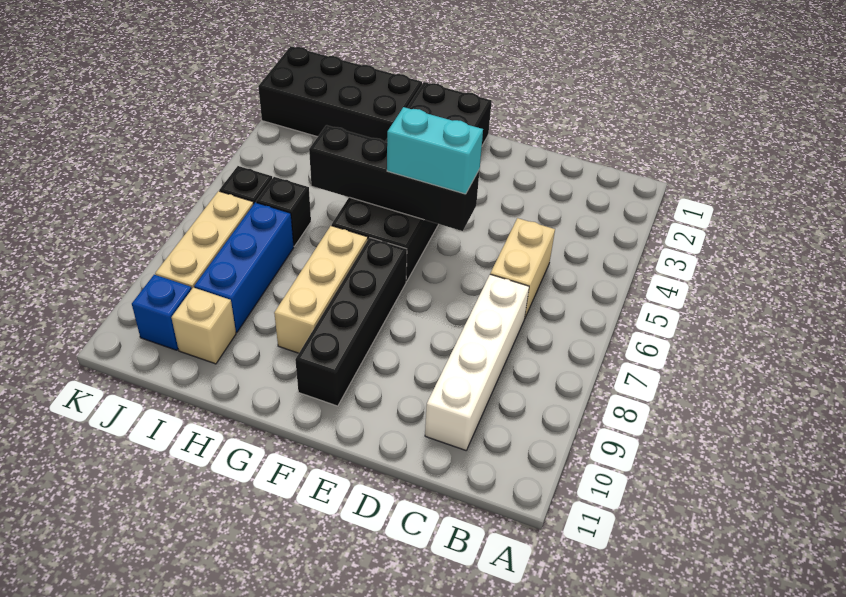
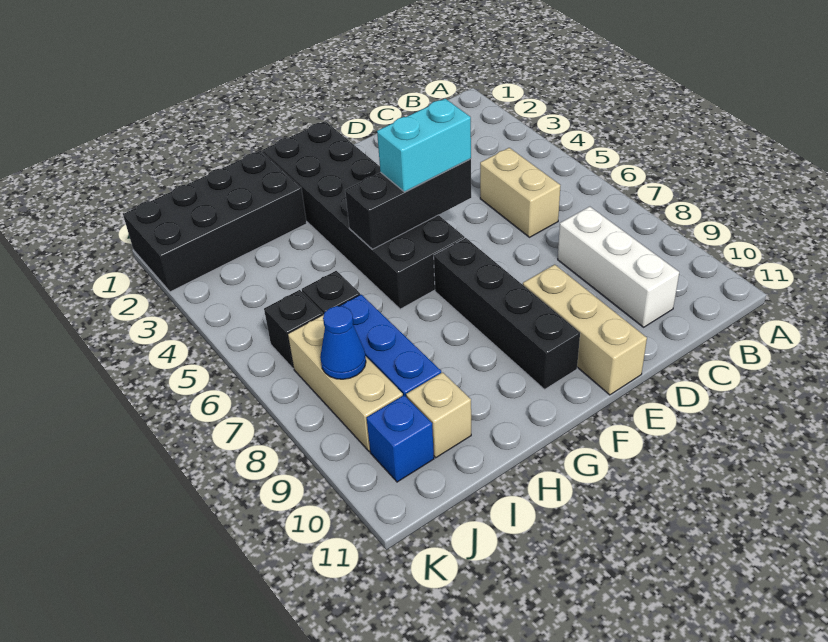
white brick C7:C10 level 1 -> white brick C8:C10 level 1
black brick E5:H5 level 2 -> black brick E5:G5 level 2
tan brick G7:G9 level 1 -> tan brick E9:E11 level 1
none -> blue cone J8 level 2

